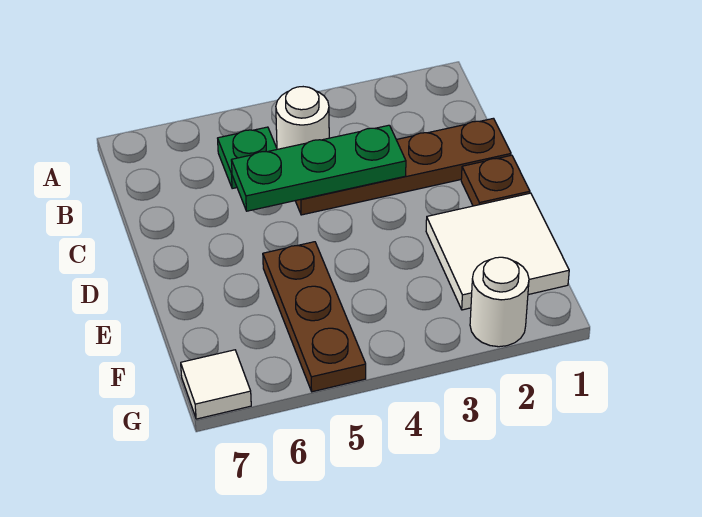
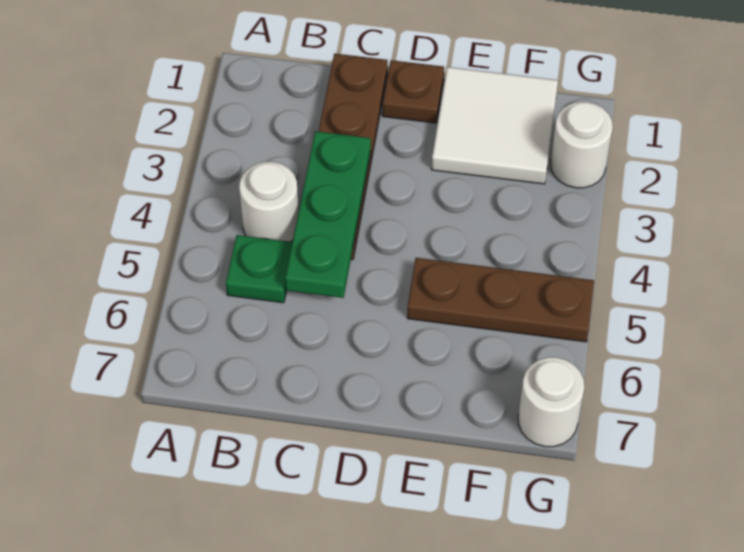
white tile G7 level 1 -> white round brick G7 level 1

